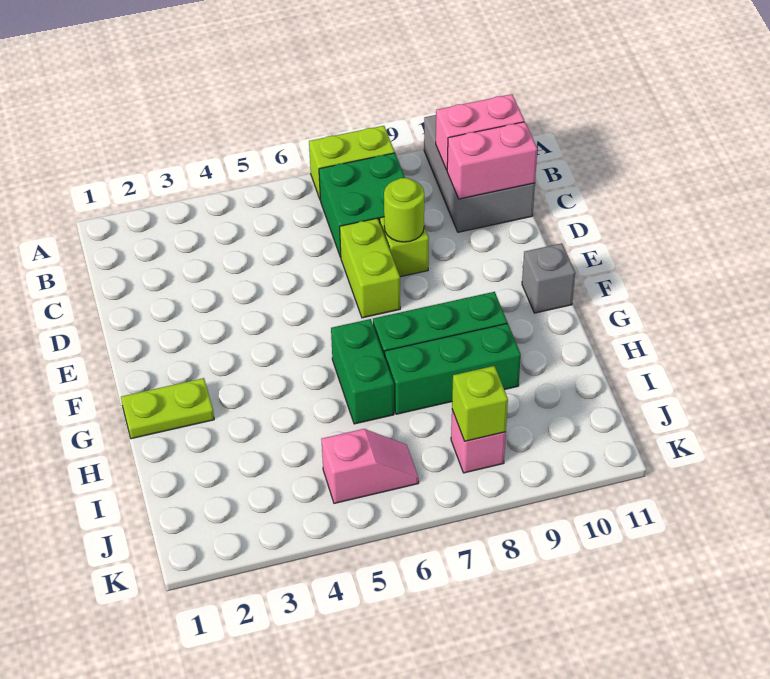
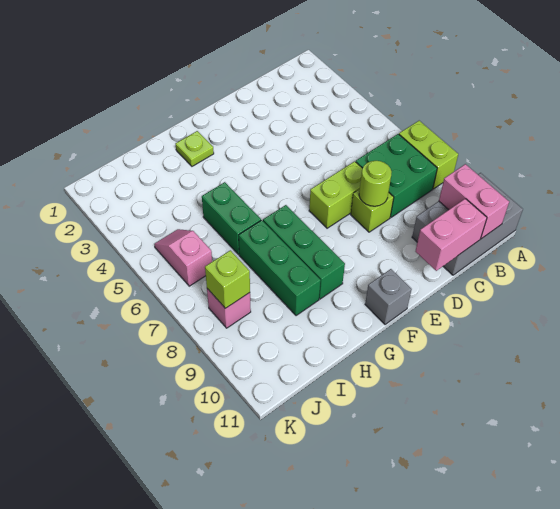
pink brick C10:C11 level 2 -> pink brick C11:D11 level 2
lime plate G1:G2 level 1 -> lime plate G2 level 1
green brick G6:H6 level 1 -> green brick H5:H6 level 1
pink slope J5:J6 level 1 top 5 -> pink slope J5:J6 level 1 top 6

